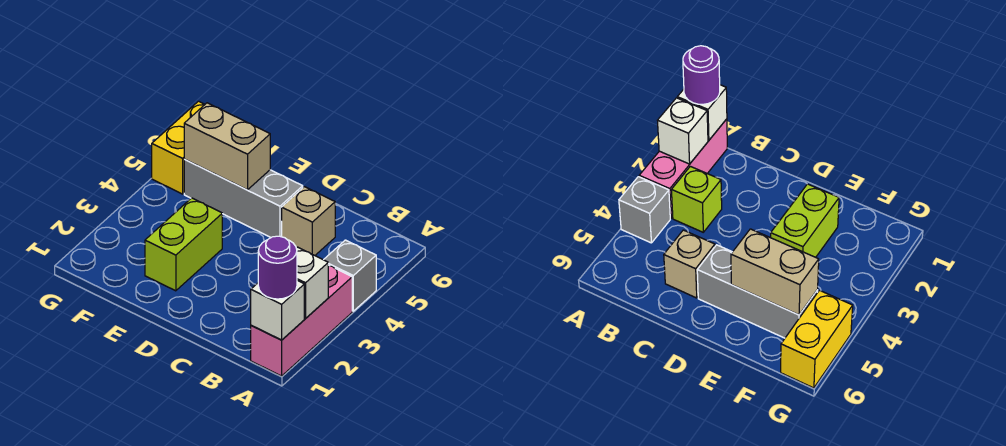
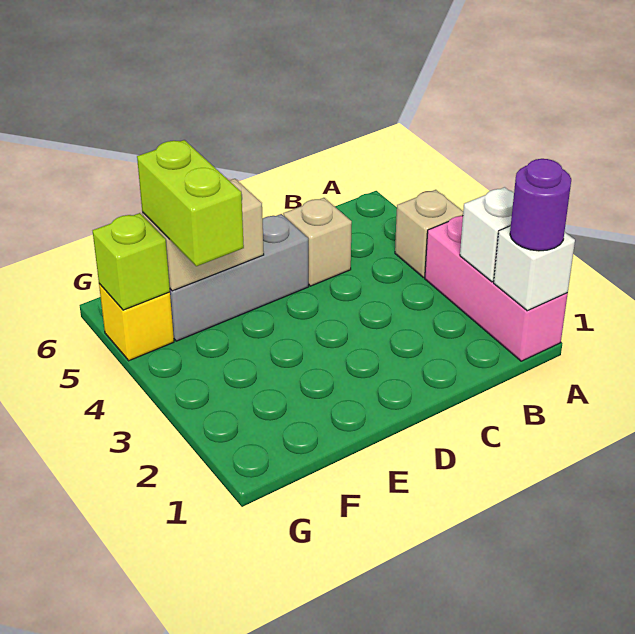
grey brick A4 level 1 -> tan brick A4 level 1
lime brick B3 level 1 -> lime brick G5 level 2
lime brick E2:E3 level 1 -> lime brick F4:F5 level 3
yellow brick G5:G6 level 1 -> yellow brick G5 level 1

